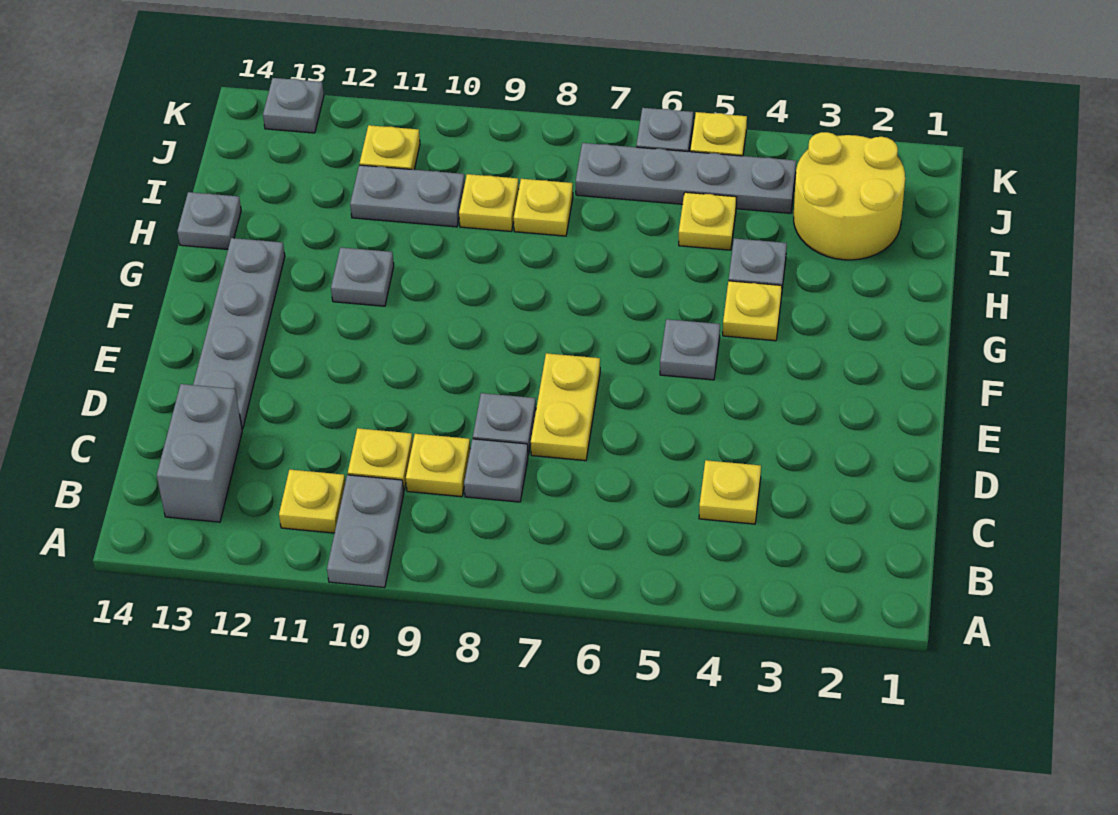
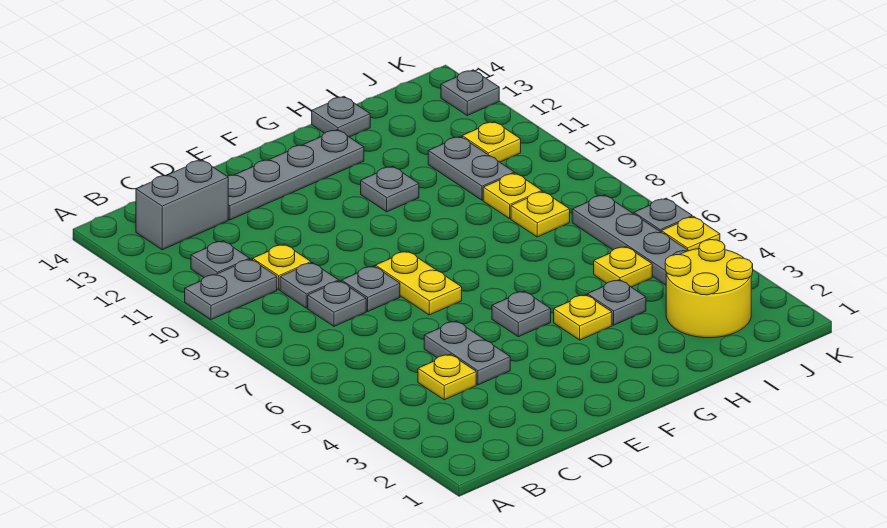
yellow plate B11 level 1 -> grey plate B11 level 1
yellow plate C9 level 1 -> grey plate C9 level 1
none -> grey plate D4:D5 level 1
yellow plate D7:E7 level 1 -> yellow plate E7:E8 level 1

